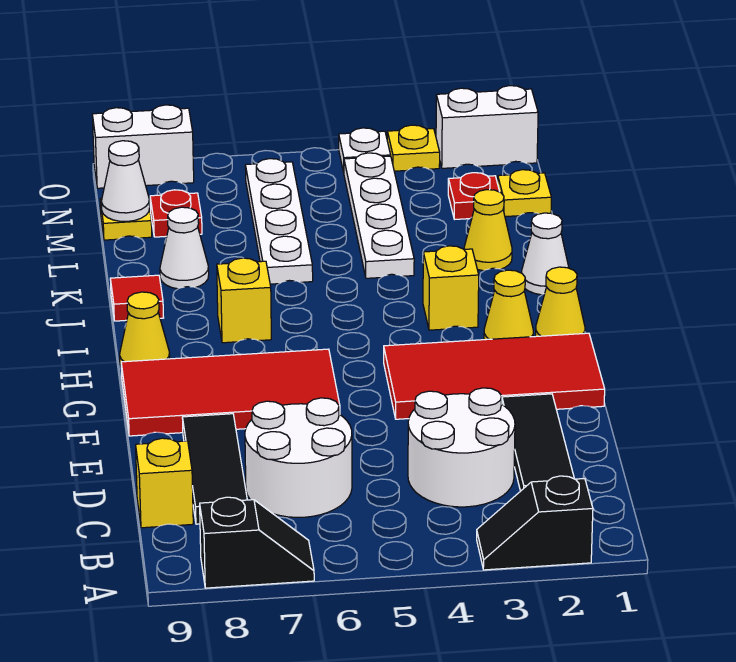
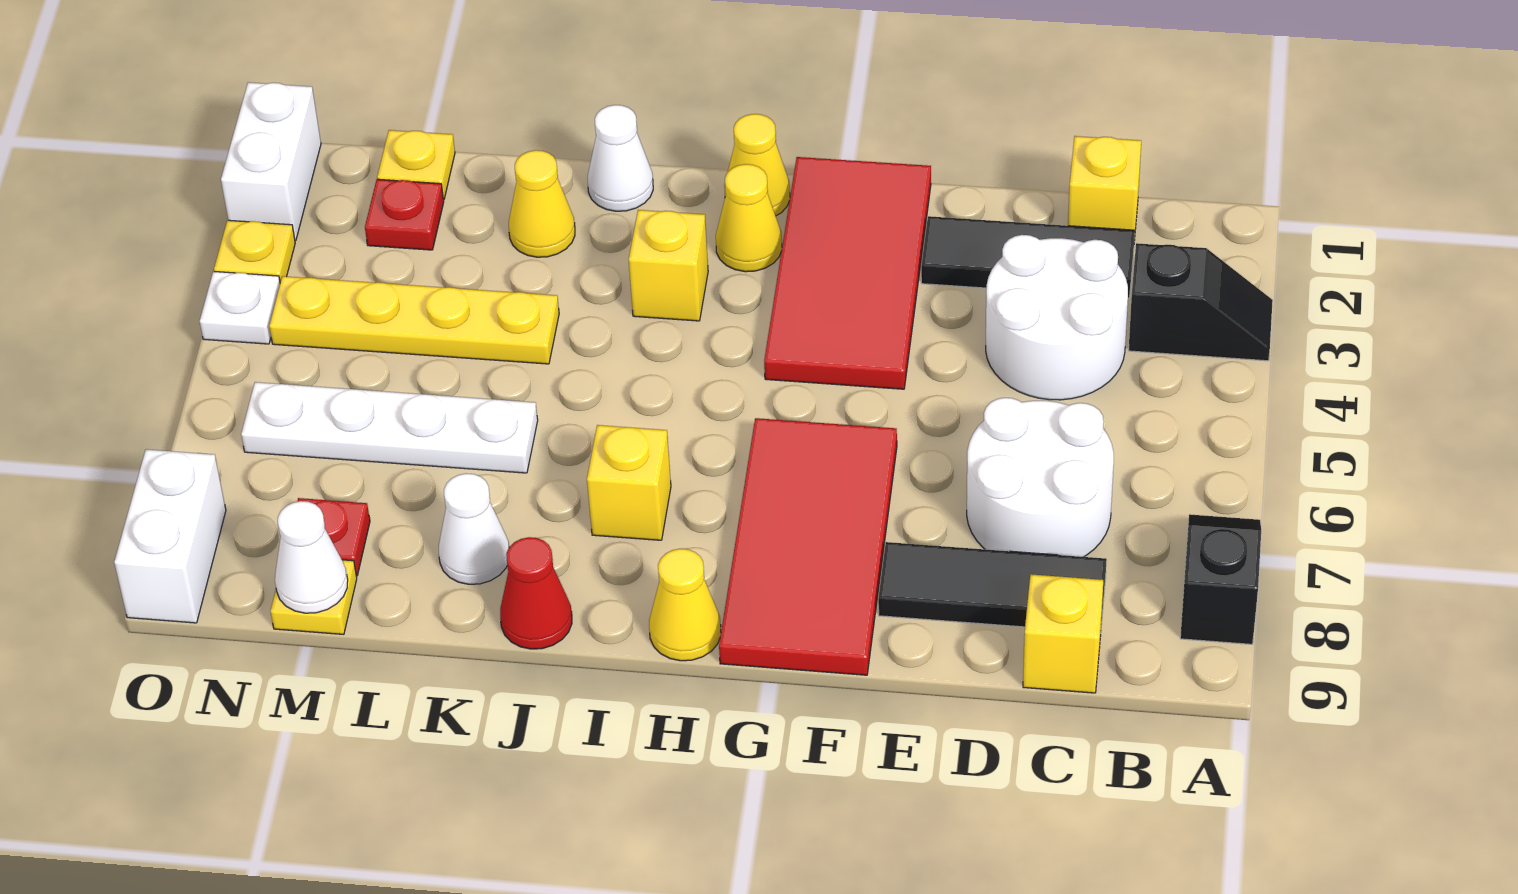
black slope A2:A3 level 1 top 2 -> black slope A3:B3 level 1 top B
none -> yellow brick C1 level 1
red tile J9 level 1 -> red cone J9 level 1
white plate K4:N4 level 1 -> yellow plate K4:N4 level 1

